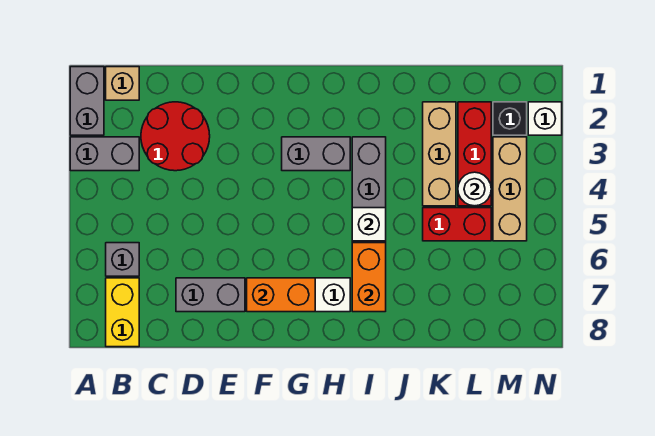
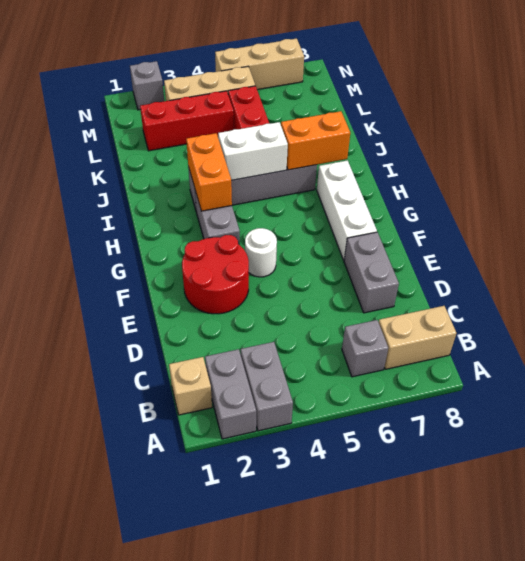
grey brick A1:A2 level 1 -> grey brick A2:B2 level 1
yellow brick B7:B8 level 1 -> tan brick B7:B8 level 1
red round brick C2:D3 level 1 -> red round brick E2:F3 level 1
orange brick F7:G7 level 2 -> orange brick H3:I3 level 2
white brick I5 level 2 -> white brick I4:I5 level 2
tan brick K2:K4 level 1 -> tan brick N5:N7 level 1
white round brick L4 level 2 -> white round brick F4 level 1
black brick M2 level 1 -> none
white brick N2 level 1 -> grey brick N2 level 1

